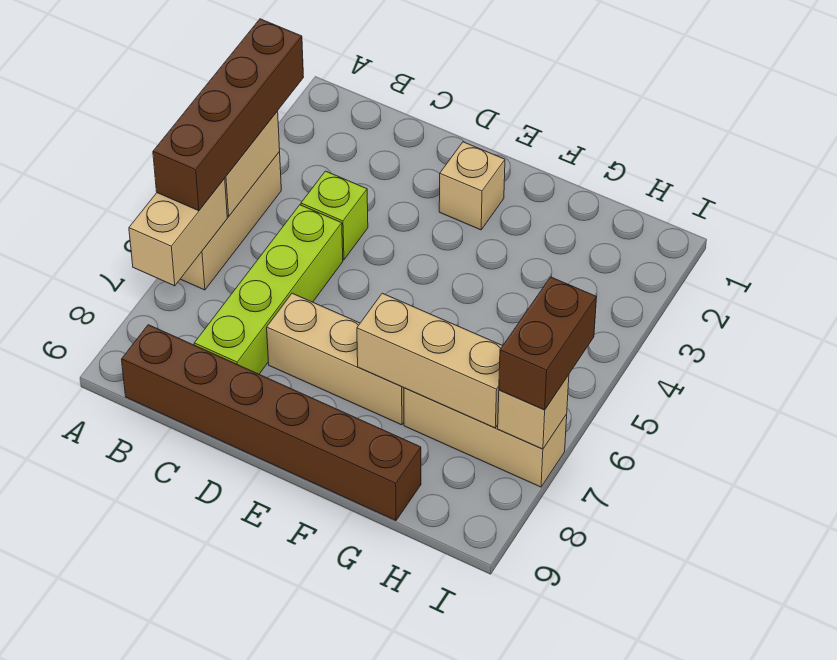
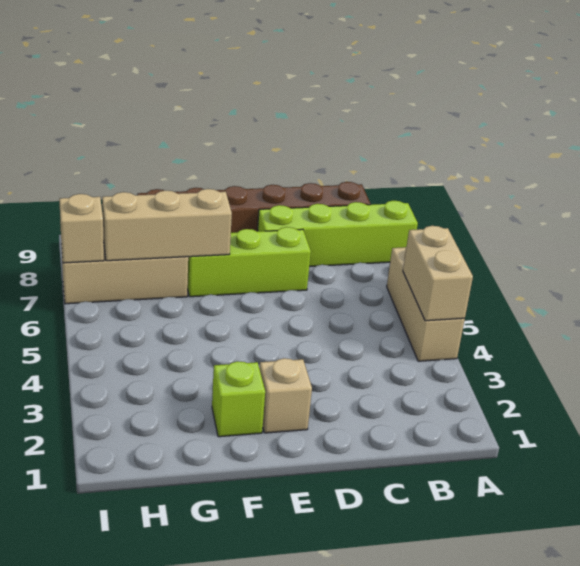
brown brick A3:A6 level 3 -> none
tan brick A6:A7 level 2 -> none
lime brick C4 level 1 -> lime brick F2 level 1
lime brick C5:C8 level 1 -> lime brick A8:D8 level 1
tan brick D7:F7 level 1 -> lime brick D7:F7 level 1
brown brick I6:I7 level 3 -> none

